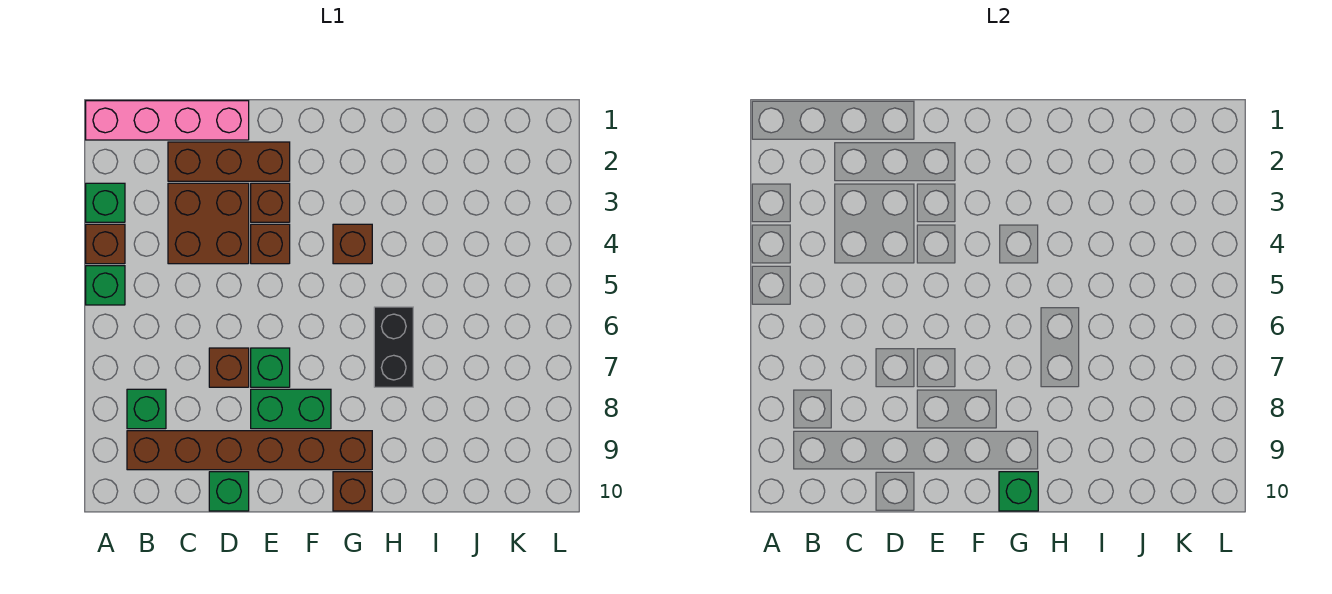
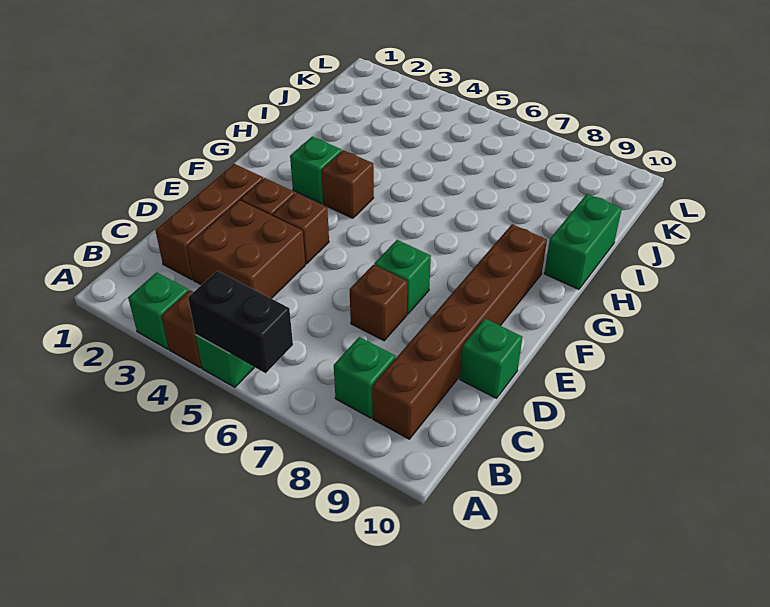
pink brick A1:D1 level 1 -> none
green brick E8:F8 level 1 -> green brick H10:I10 level 1
brown brick G10 level 1 -> none
green brick G10 level 2 -> green brick G3 level 1
black brick H6:H7 level 1 -> black brick A5:A6 level 2

